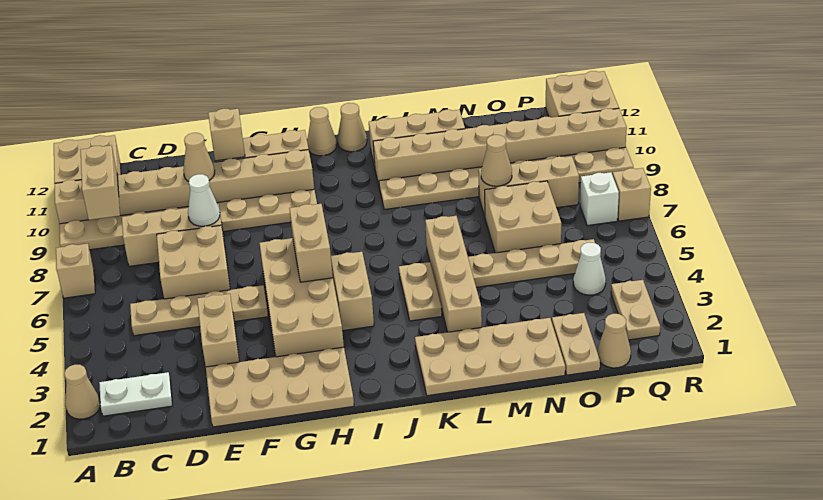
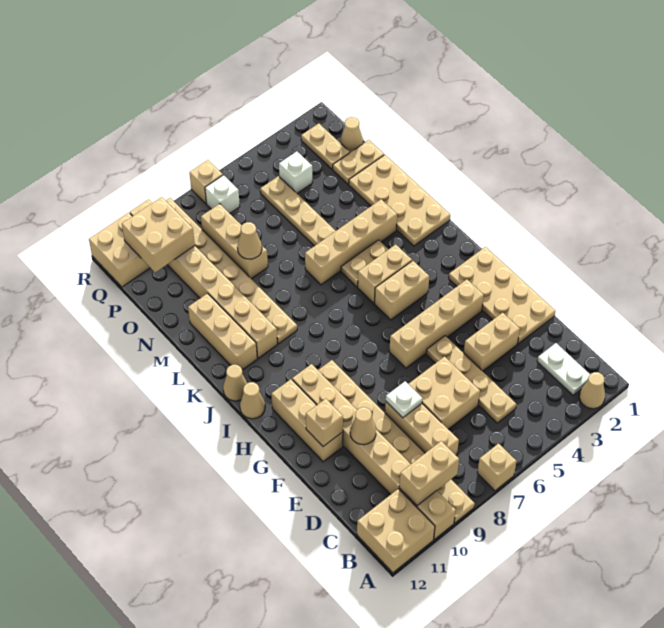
white cone E8 level 2 -> white plate E8 level 2
tan brick G3:H6 level 1 -> tan brick G3:G6 level 1
tan brick H5:H6 level 2 -> tan brick J4:J5 level 1
tan brick N6:O7 level 1 -> tan brick P10:Q11 level 2
white cone P4 level 1 -> white brick P4 level 1
tan plate Q2:Q3 level 1 -> tan plate P2:Q2 level 1

